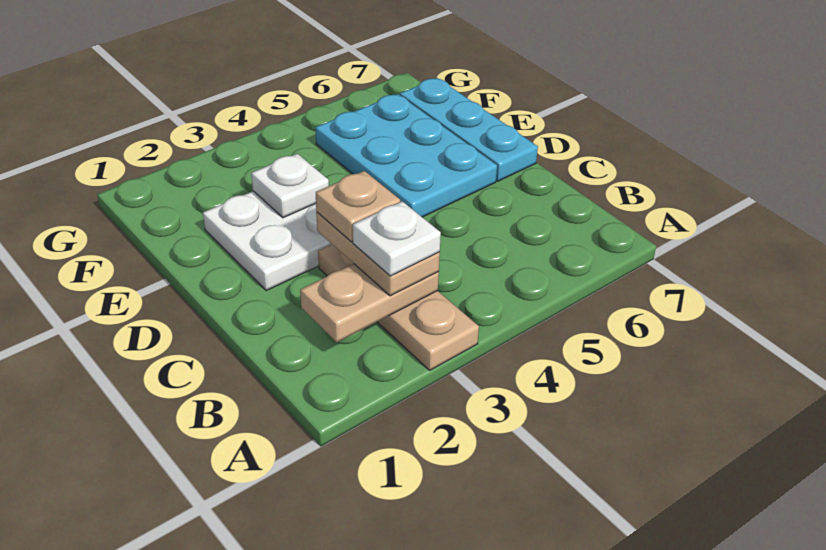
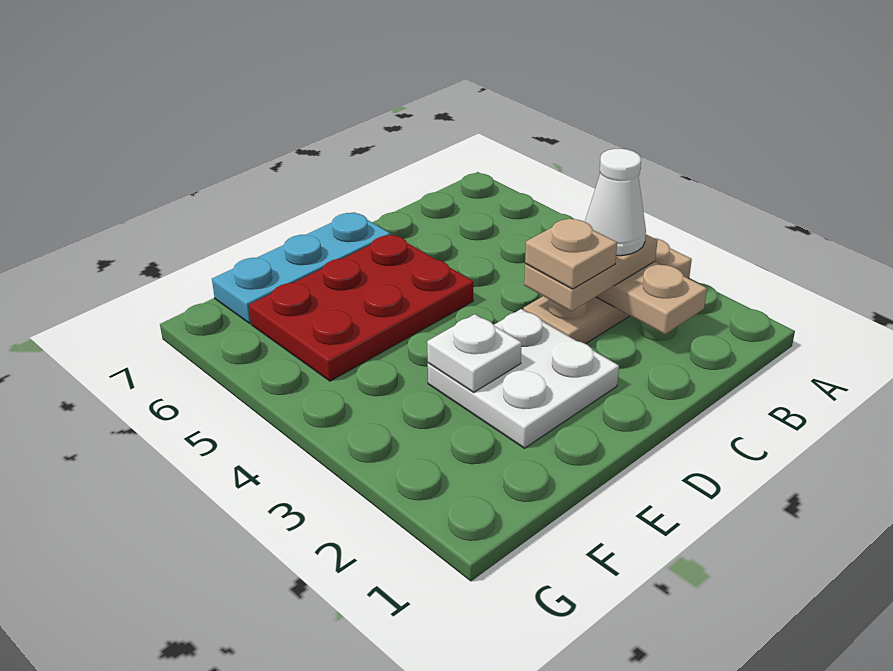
white plate B3 level 4 -> white cone B3 level 4
cyan plate D5:F6 level 1 -> red plate D5:F6 level 1

